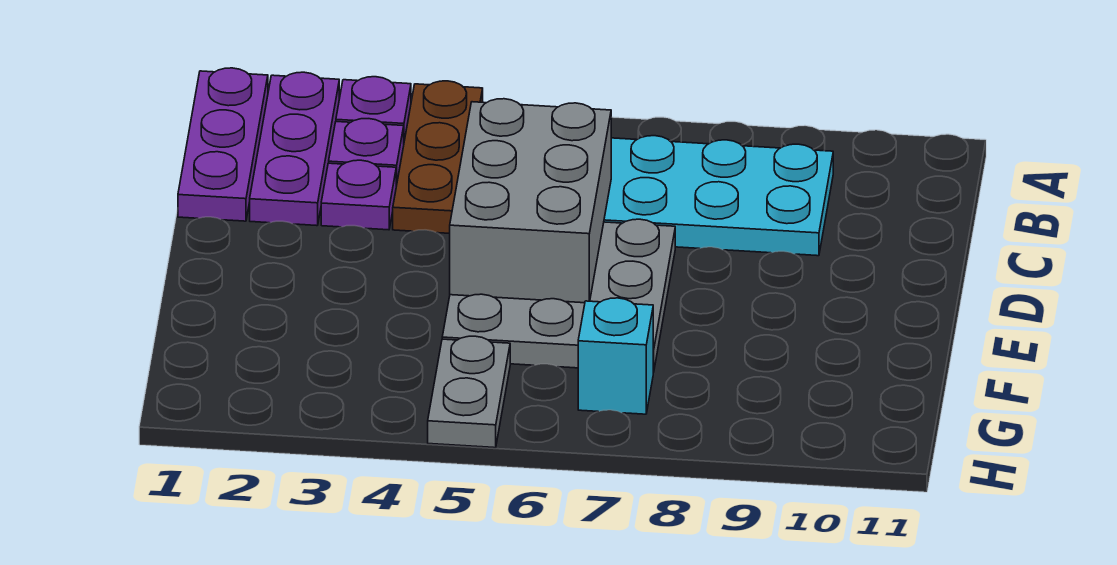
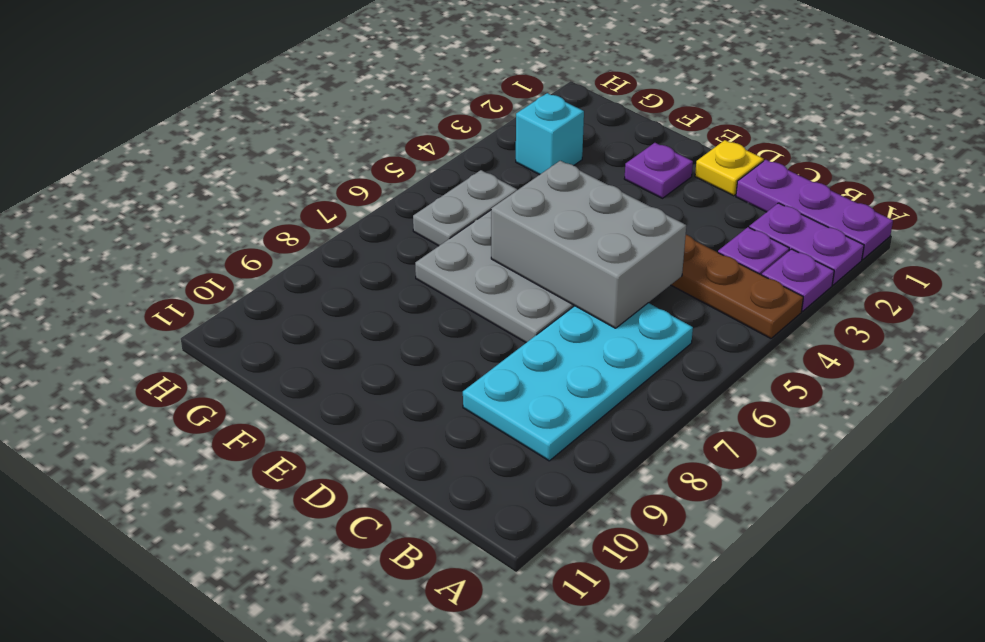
purple plate A2:C2 level 1 -> purple plate A2:B2 level 1
purple plate C3 level 1 -> purple plate E2 level 1
none -> yellow plate D1 level 1
grey plate G5:H5 level 1 -> grey plate G5:G6 level 1
cyan brick G7 level 1 -> cyan brick G3 level 1

